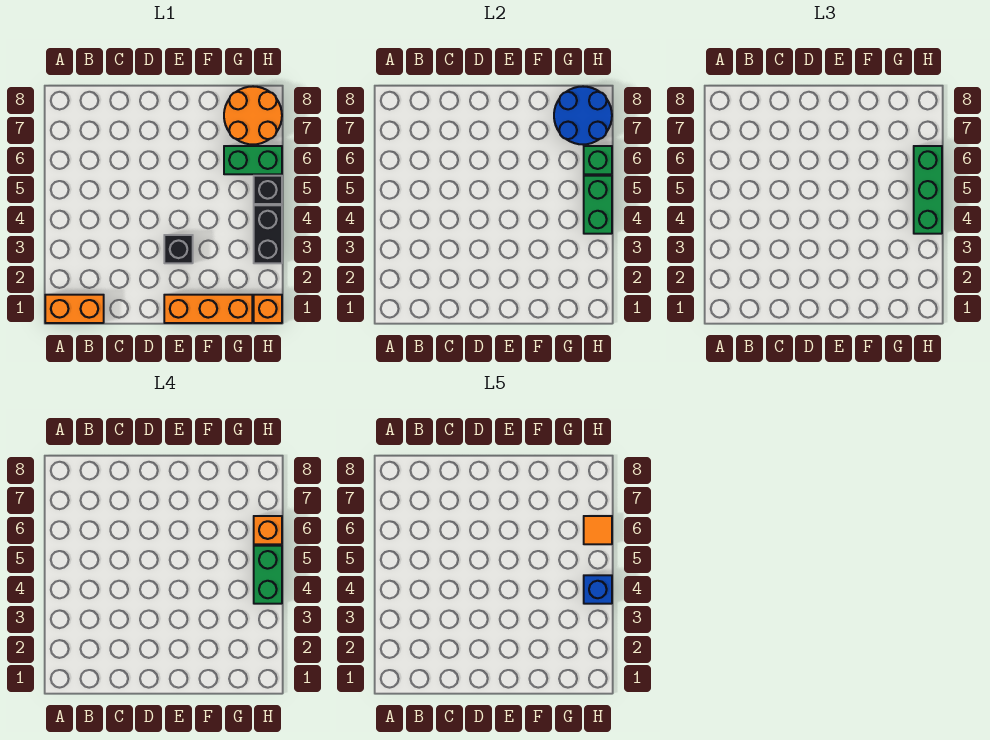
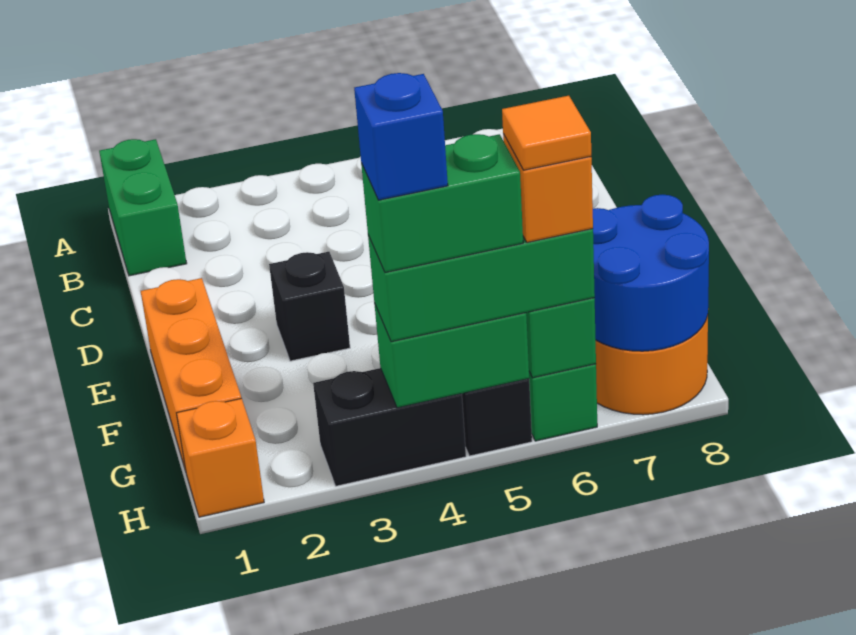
orange brick A1:B1 level 1 -> green brick A1:B1 level 1

